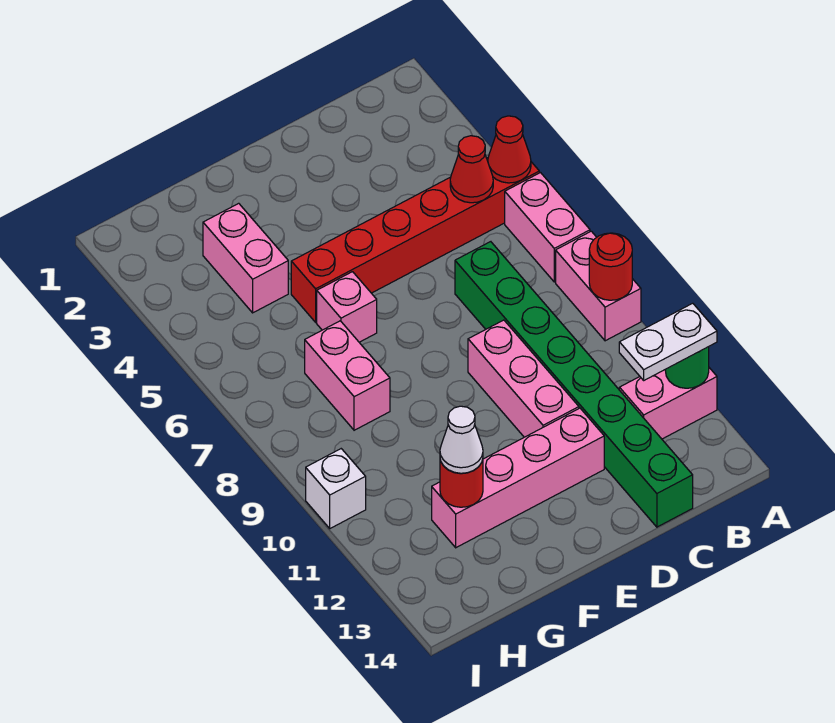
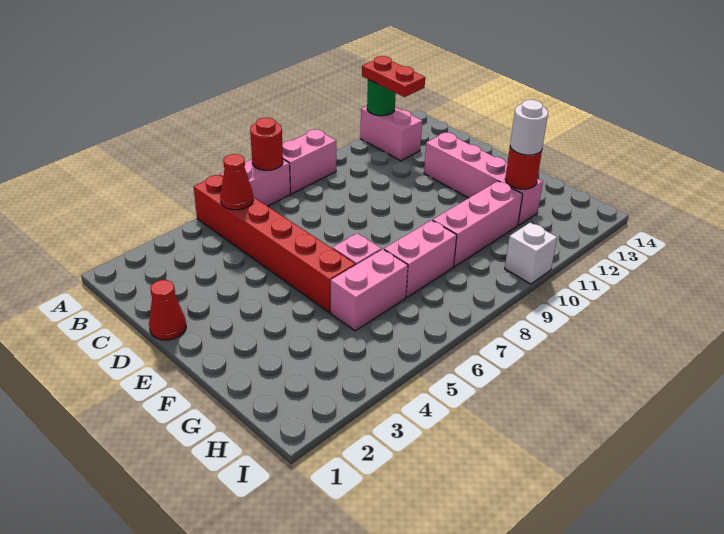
red cone A5 level 2 -> red cone D1 level 1
red round brick A9 level 2 -> red round brick A7 level 2
white plate A12:B12 level 3 -> red plate A12:B12 level 3
green brick C7:C14 level 1 -> none
pink brick D9:D11 level 1 -> pink brick G9:G11 level 1
pink brick G3:G4 level 1 -> pink brick G5:G6 level 1
white cone G12 level 3 -> white round brick G12 level 3

